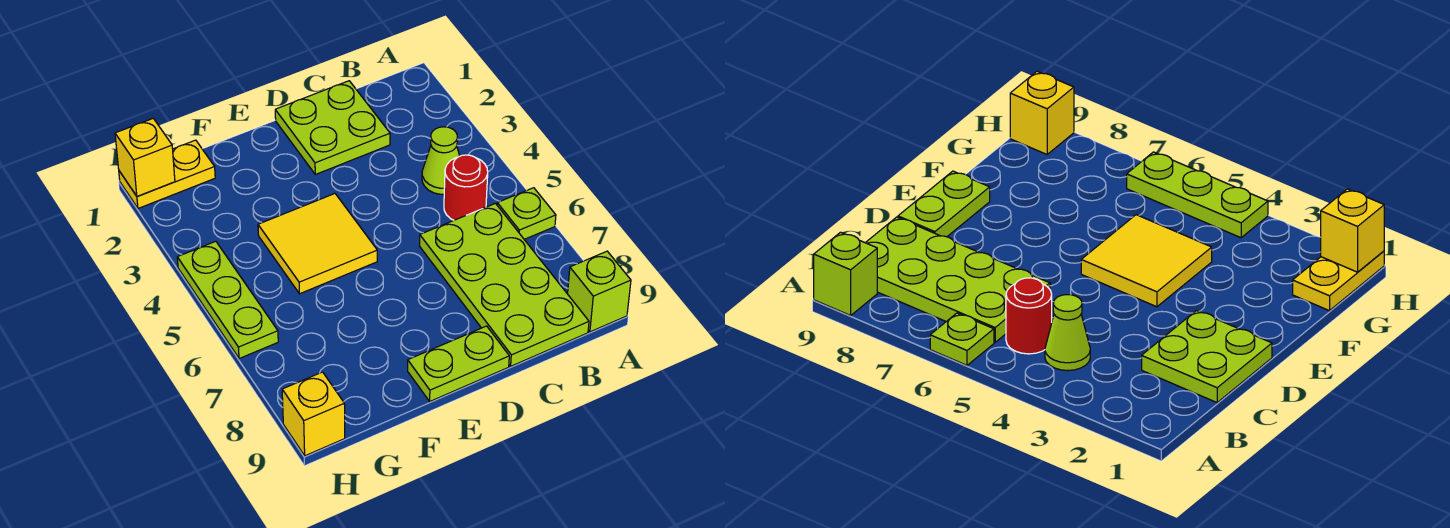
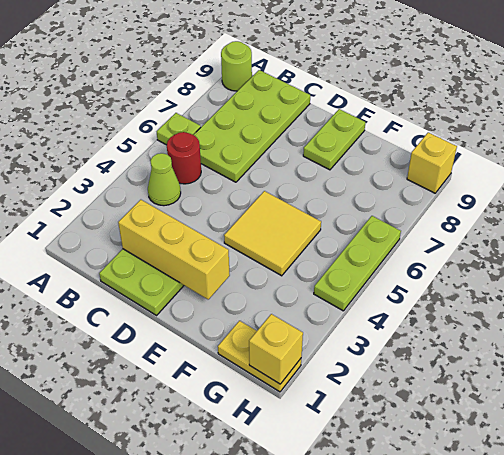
lime brick A9 level 1 -> lime round brick A9 level 1
none -> yellow brick C2:E2 level 2
lime plate D9:E9 level 1 -> lime plate E8:E9 level 1

